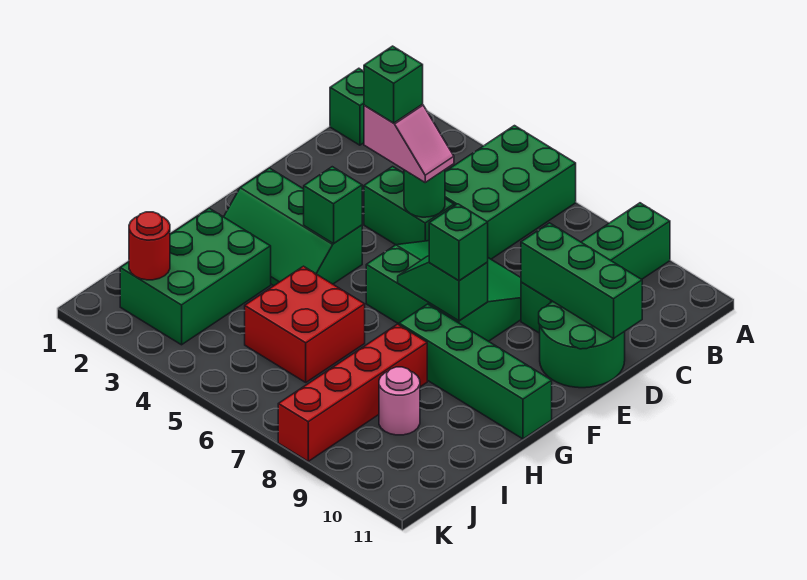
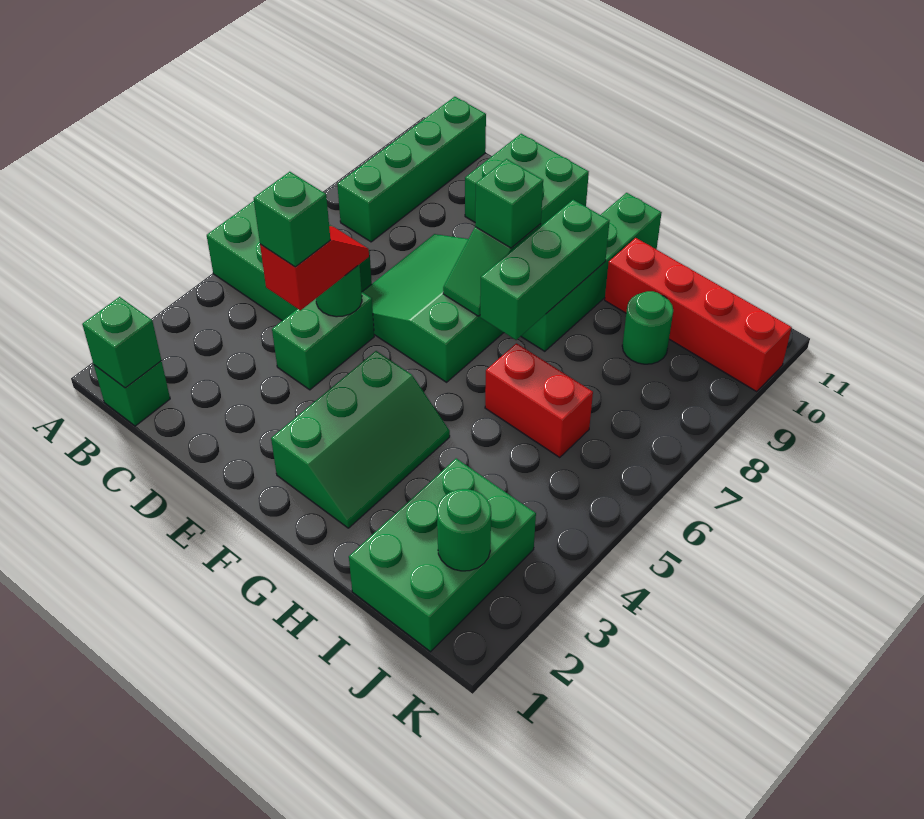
green brick A9:D9 level 1 -> green brick B8:B11 level 1
pink slope D4:D5 level 3 top 4 -> red slope D4:D5 level 3 top 4
green brick D9:D11 level 2 -> green brick G7:G9 level 2
green round brick D10:E11 level 1 -> green brick D10:E11 level 1
green brick F4 level 2 -> green brick B1 level 2
green brick H2:J3 level 1 -> green brick I1:J3 level 1
red brick H5:I6 level 1 -> red brick H6:I6 level 1
red brick H8:K8 level 1 -> red brick H10:K10 level 1
pink round brick I9 level 1 -> green round brick I9 level 1
red round brick J2 level 2 -> green round brick J2 level 2

